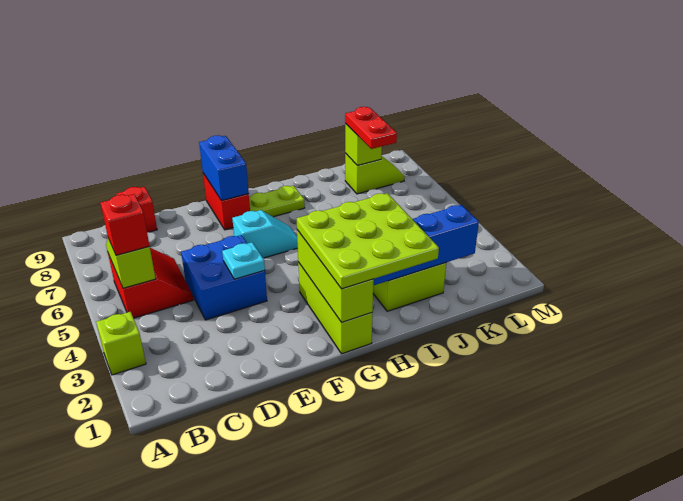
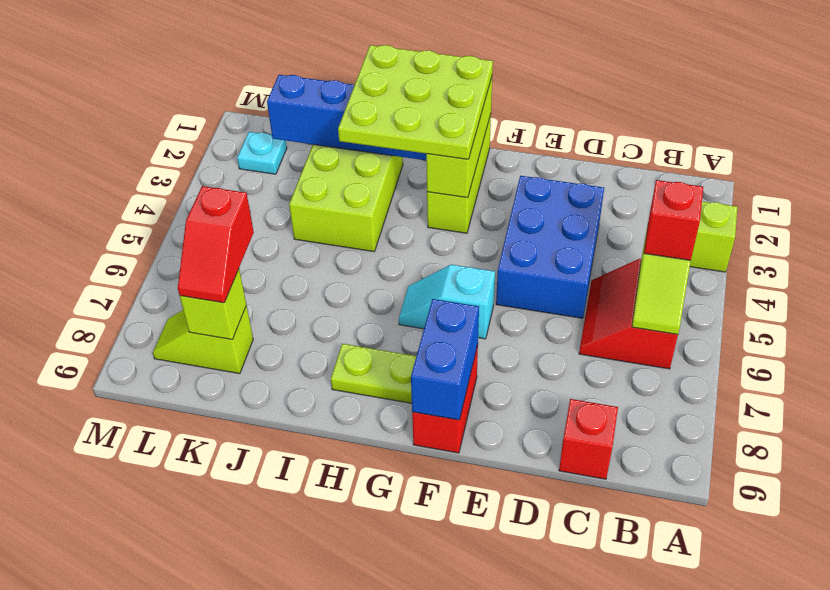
blue brick D4:E5 level 1 -> blue brick D3:E5 level 1
cyan plate E4 level 2 -> cyan plate L2 level 1
red plate K7:K8 level 3 -> red slope K7:K8 level 3 top 7

